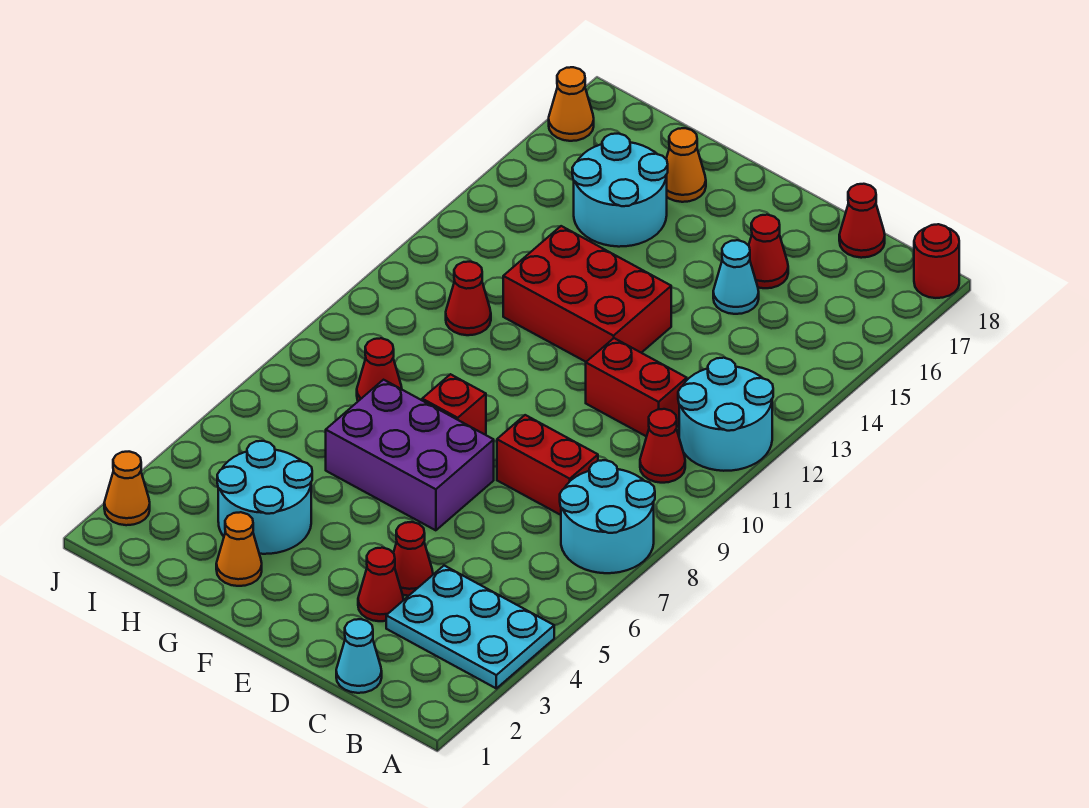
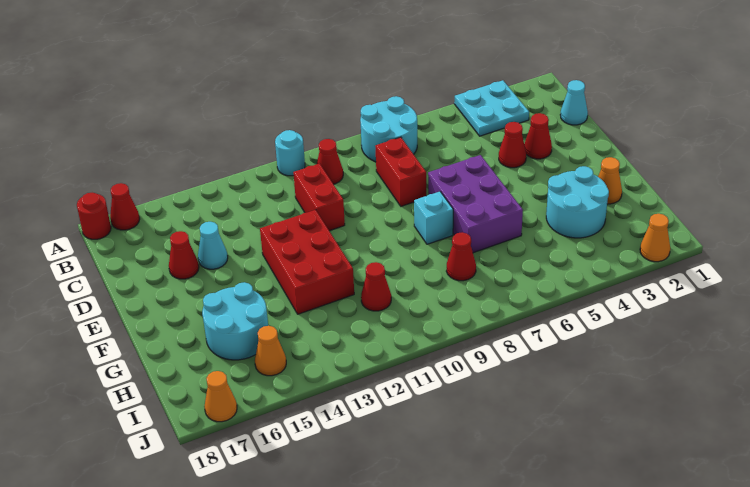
cyan plate A3:C4 level 1 -> cyan plate A3:B4 level 1
cyan round brick A11:B12 level 1 -> cyan round brick A11 level 1
red cone C18 level 1 -> red cone A17 level 1
red brick F8 level 1 -> cyan brick F8 level 1
orange cone G17 level 1 -> orange cone I15 level 1

